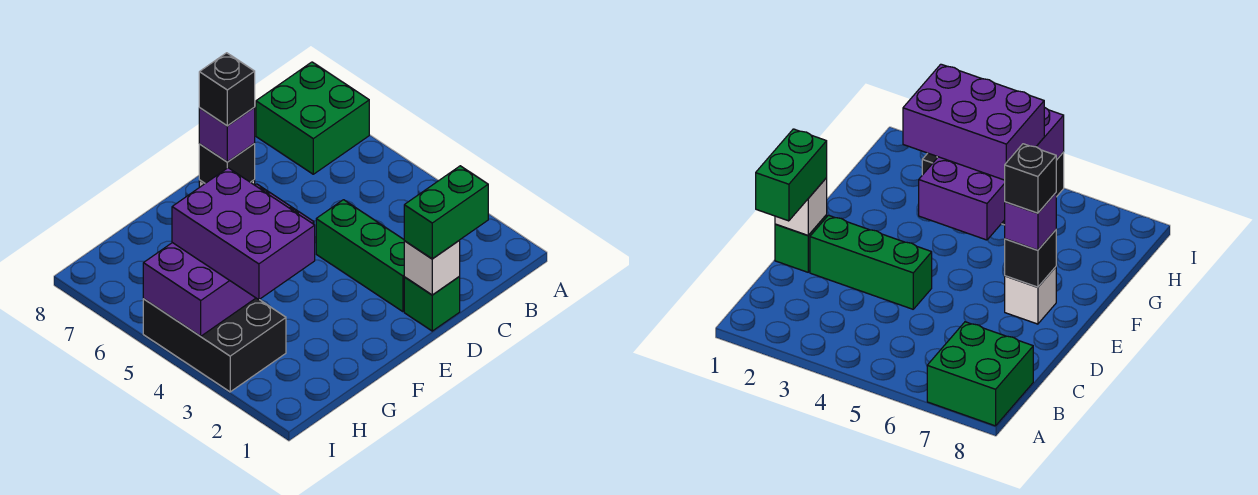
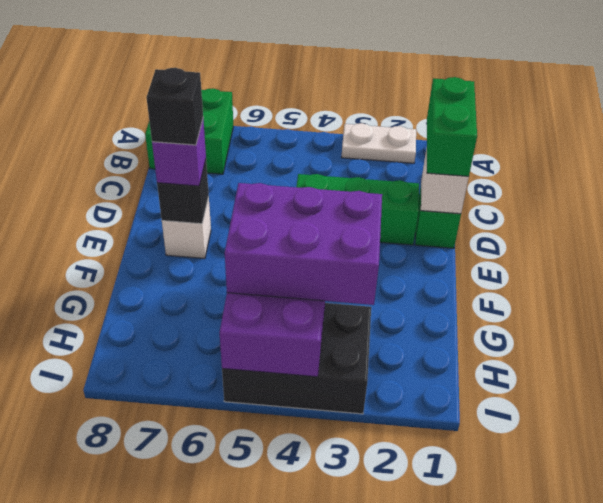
none -> white plate A2:A3 level 1

